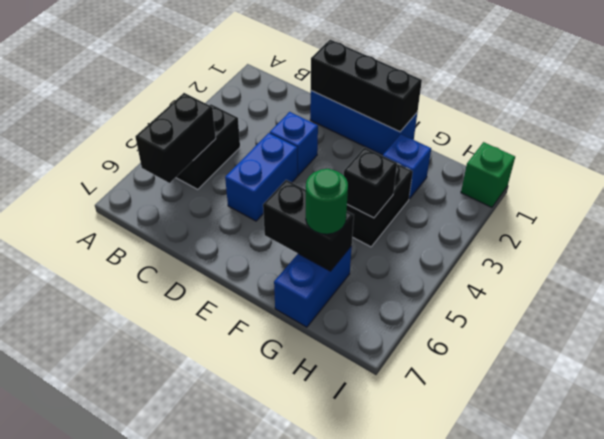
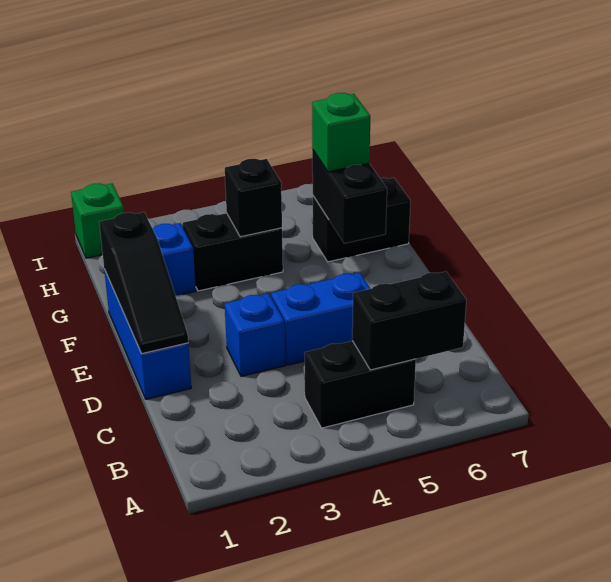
black brick D1:F1 level 2 -> black slope D1:F1 level 2 top F
blue brick G6:G7 level 1 -> black brick G6:G7 level 1
green round brick G6 level 3 -> green brick G6 level 3

